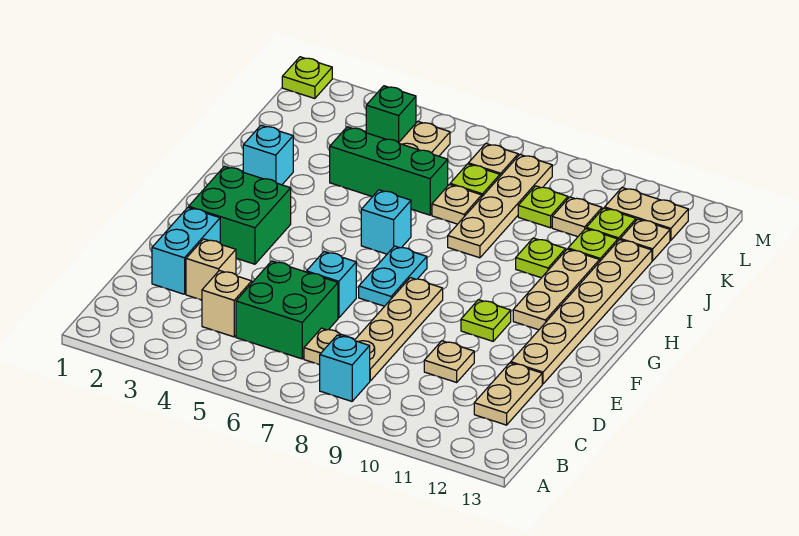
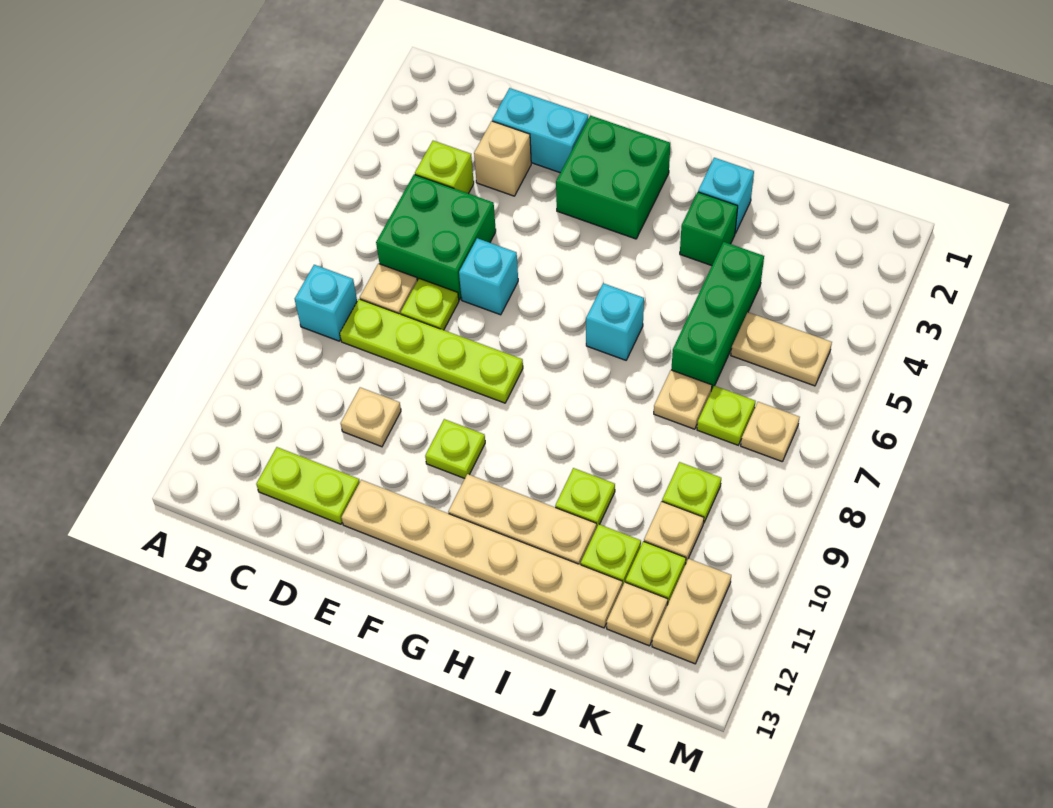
tan brick C4 level 1 -> lime brick C4 level 1
tan plate C8:F8 level 1 -> lime plate C8:F8 level 1
tan plate C12:D12 level 1 -> lime plate C12:D12 level 1
cyan plate F7:G7 level 1 -> none
tan plate I8:L8 level 1 -> none
green brick L4 level 1 -> green brick I3 level 1
lime plate M1 level 1 -> lime plate D7 level 1

